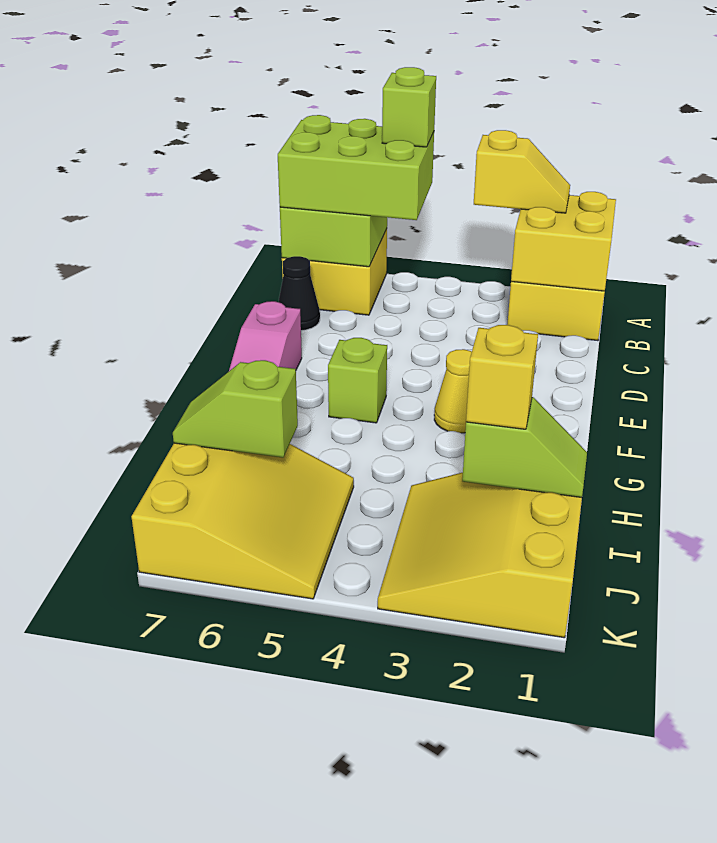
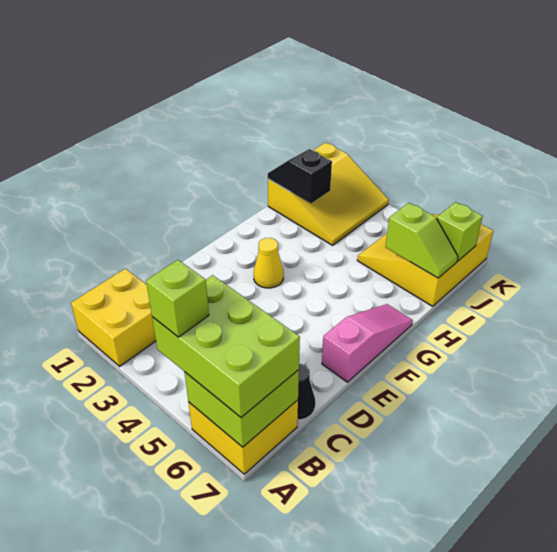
yellow brick A1:B2 level 2 -> none
yellow slope A2:A3 level 3 top 3 -> none
lime brick F5 level 1 -> lime brick J7 level 2
lime slope I1:I2 level 2 top 2 -> black slope I1:I2 level 2 top 2
yellow brick I2 level 3 -> none

